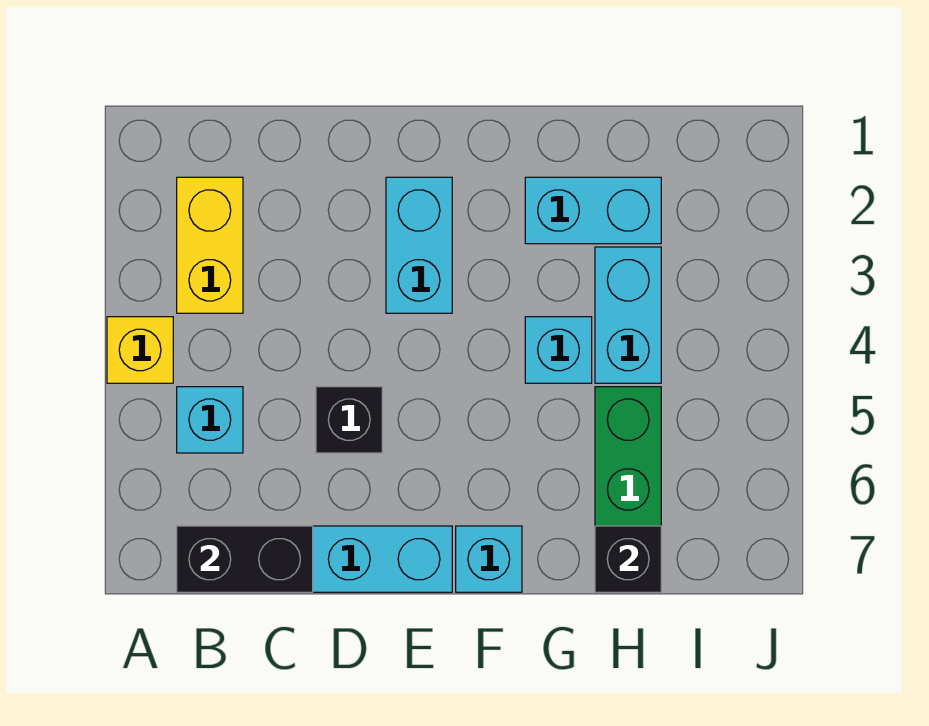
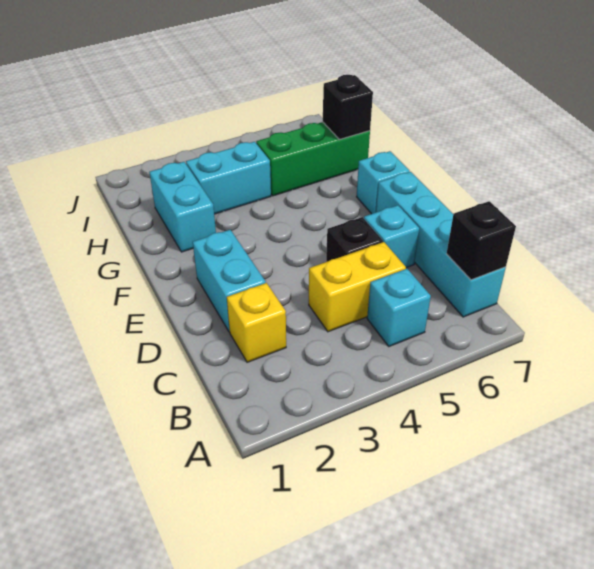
yellow brick A4 level 1 -> yellow brick C2 level 1
yellow brick B2:B3 level 1 -> yellow brick C4:C5 level 1
black brick B7:C7 level 2 -> black brick B7 level 2
cyan brick E2:E3 level 1 -> cyan brick D2:E2 level 1
cyan brick G4 level 1 -> cyan brick D6 level 1

